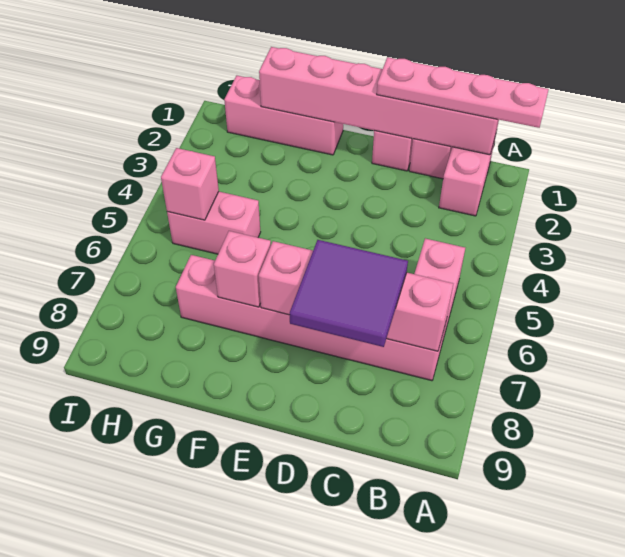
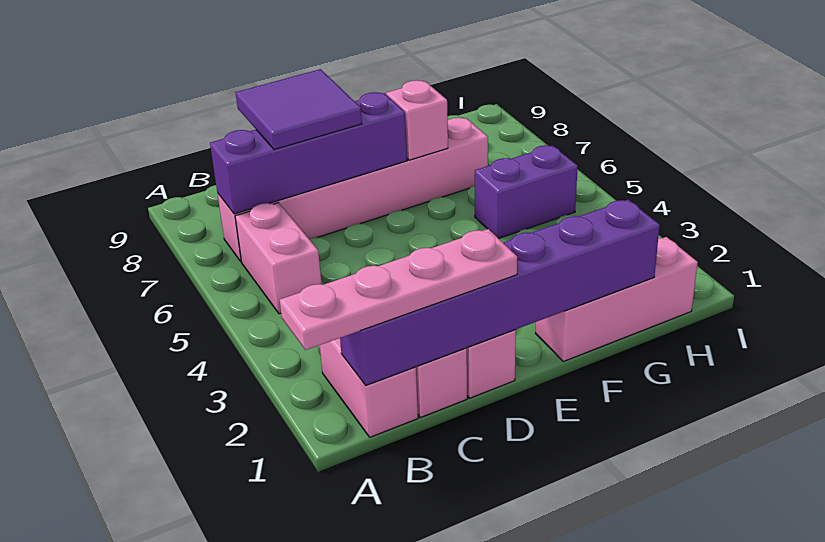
pink brick B1:G1 level 2 -> purple brick B1:G1 level 2
pink brick B7:E7 level 2 -> purple brick B7:E7 level 2
pink brick G5:H5 level 1 -> purple brick G5:H5 level 1
pink brick H5 level 2 -> none

